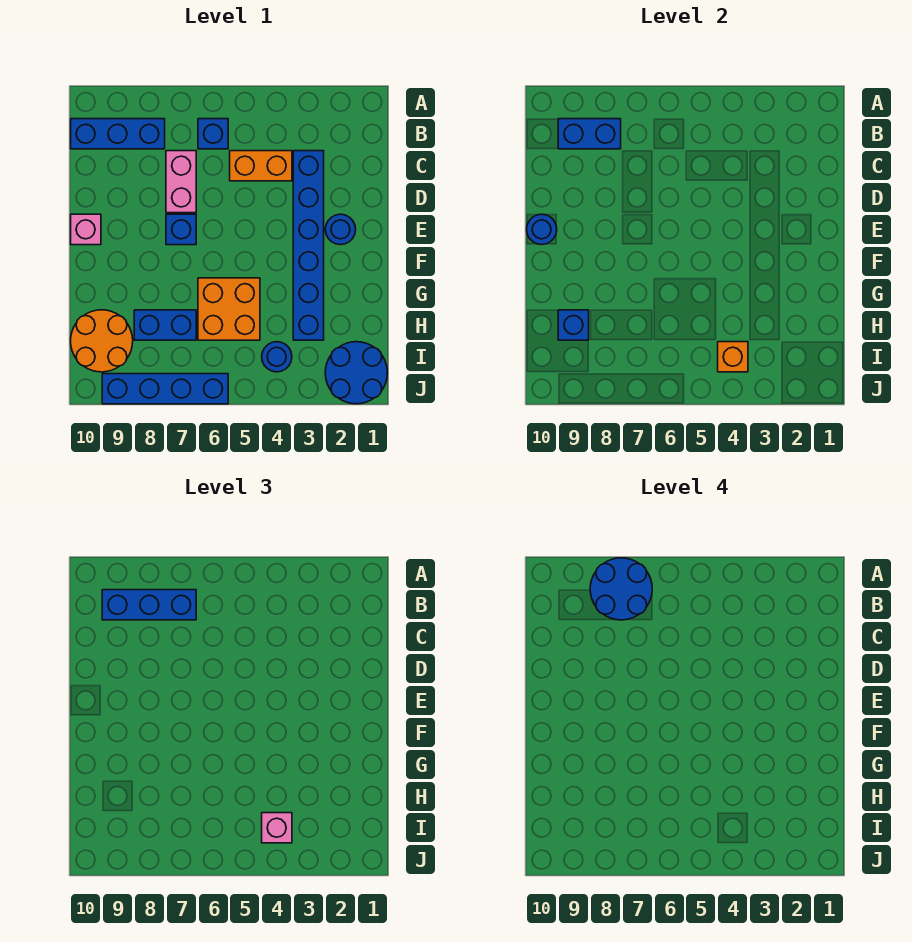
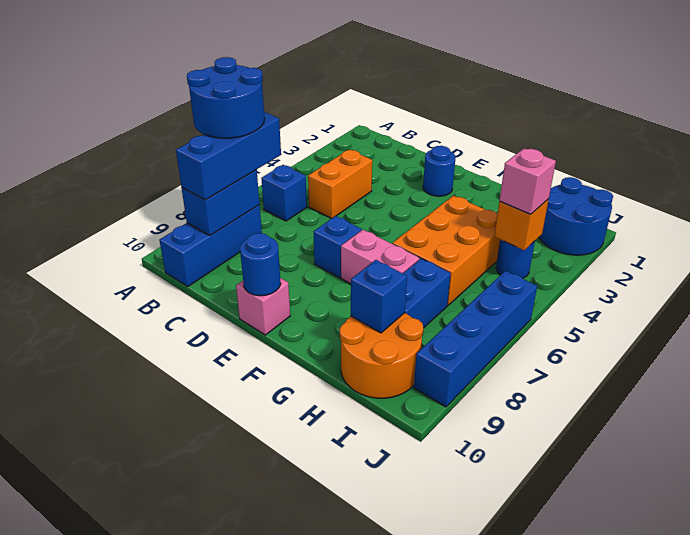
blue brick C3:H3 level 1 -> none
pink brick C7:D7 level 1 -> pink brick F7:G7 level 1
orange brick G5:H6 level 1 -> orange brick G4:H6 level 1

